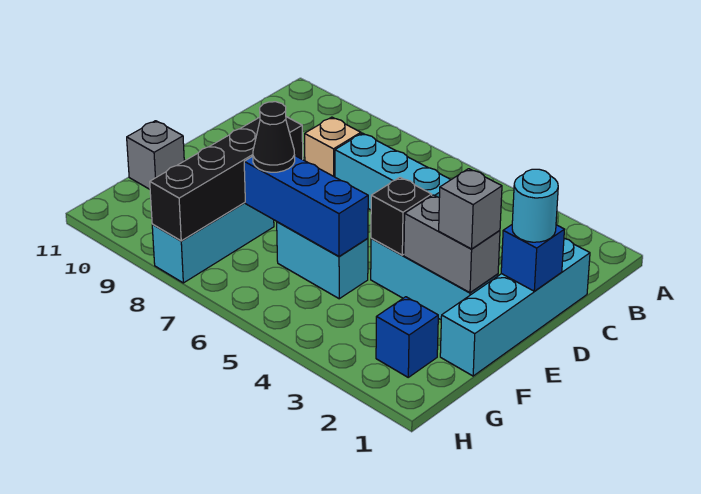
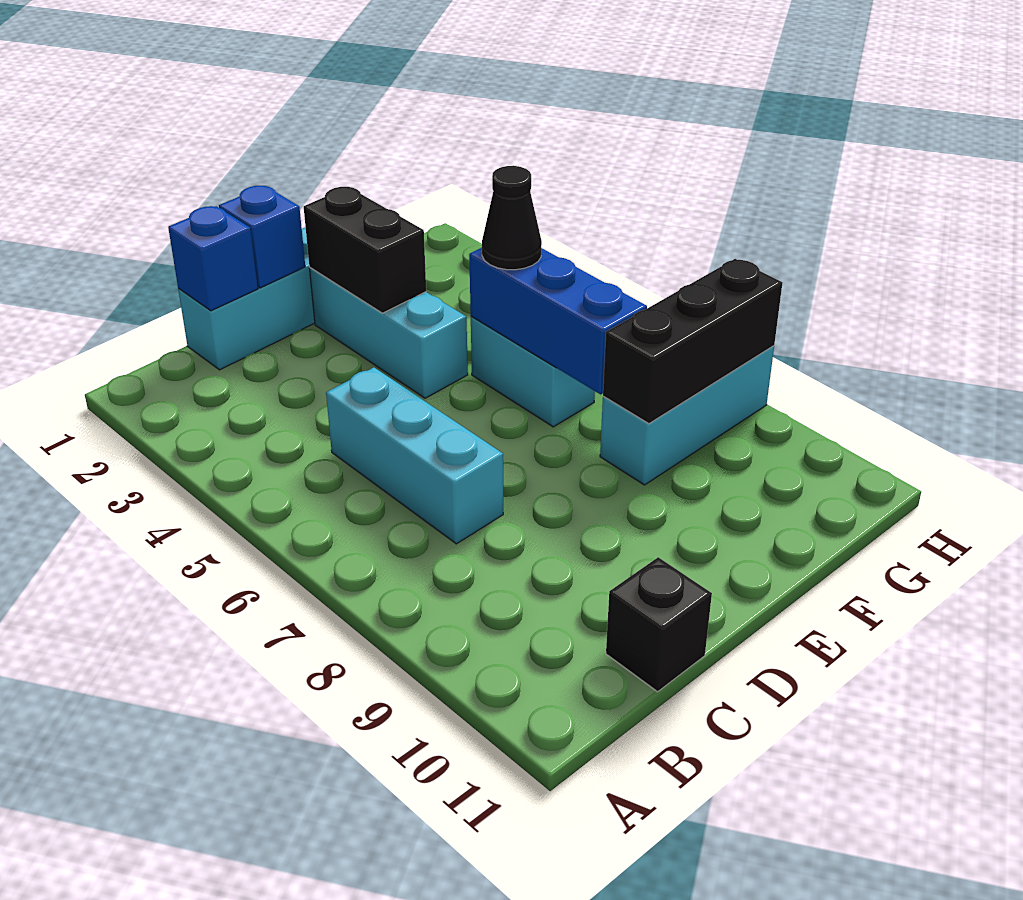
tan brick C8 level 1 -> none
cyan round brick D1 level 3 -> none
grey brick E2:E3 level 2 -> black brick E2:E3 level 2
grey brick E2 level 3 -> none
black brick E4 level 2 -> black brick C11 level 1
black brick E8:H8 level 2 -> black brick F8:H8 level 2
black cone F7 level 3 -> black cone F5 level 3
grey brick F11 level 1 -> none
blue brick G2 level 1 -> blue brick C1 level 2

